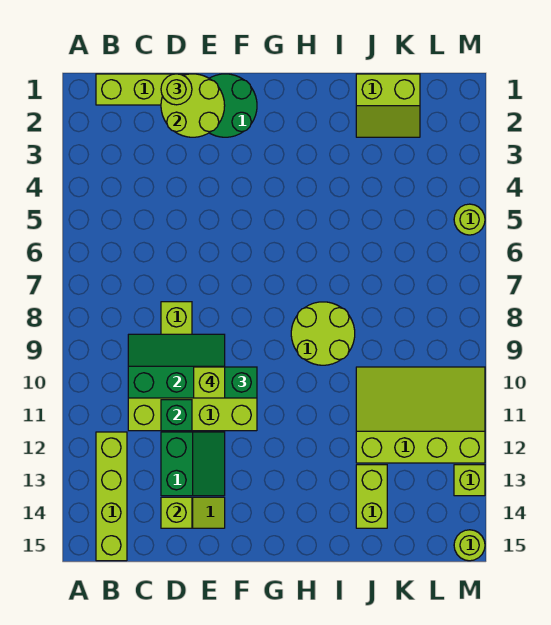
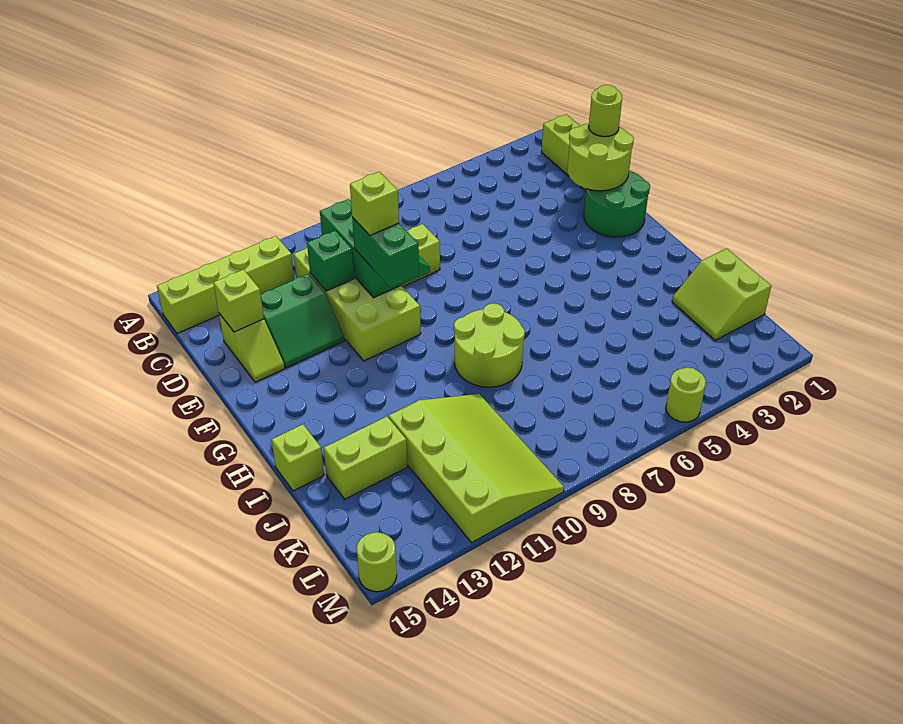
lime brick M13 level 1 -> lime brick I15 level 1

